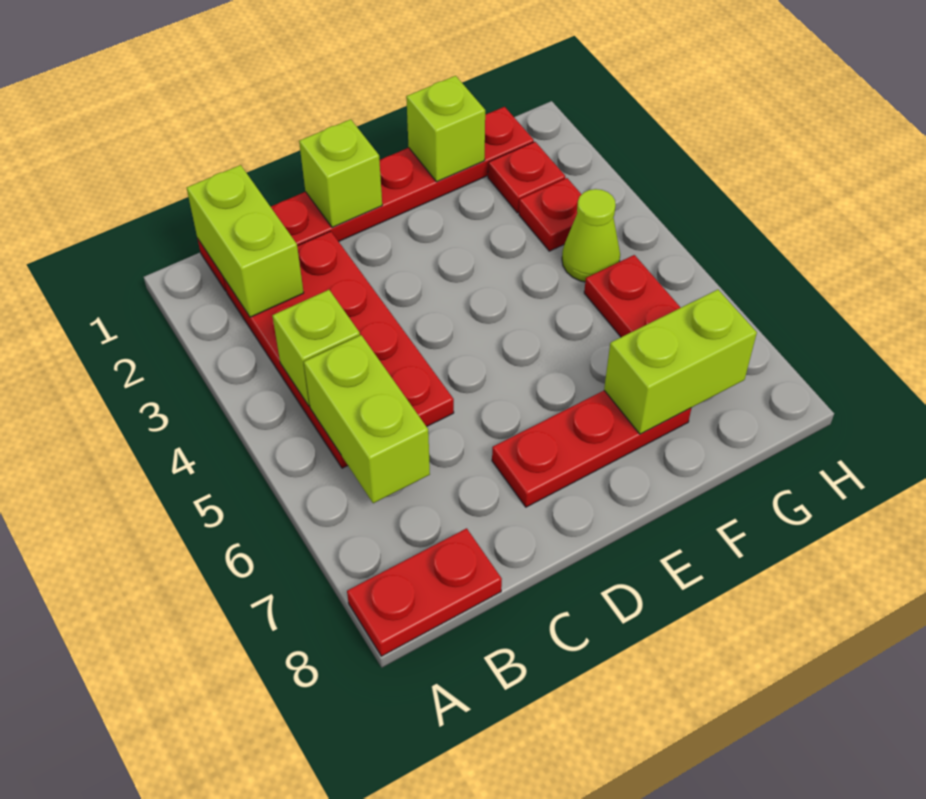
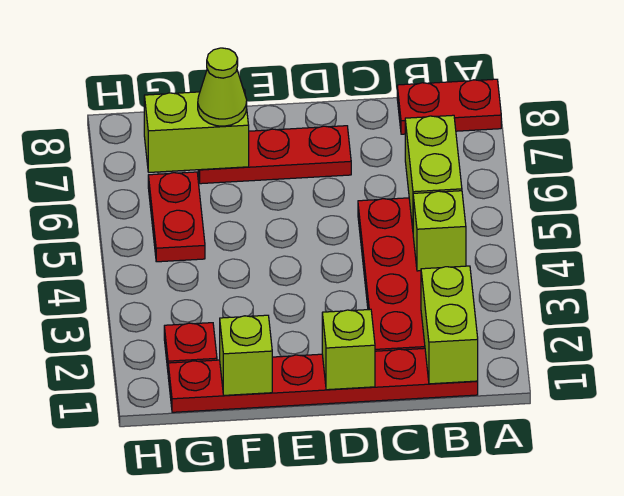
red plate G3 level 1 -> none
lime cone G4 level 1 -> lime cone F7 level 3

